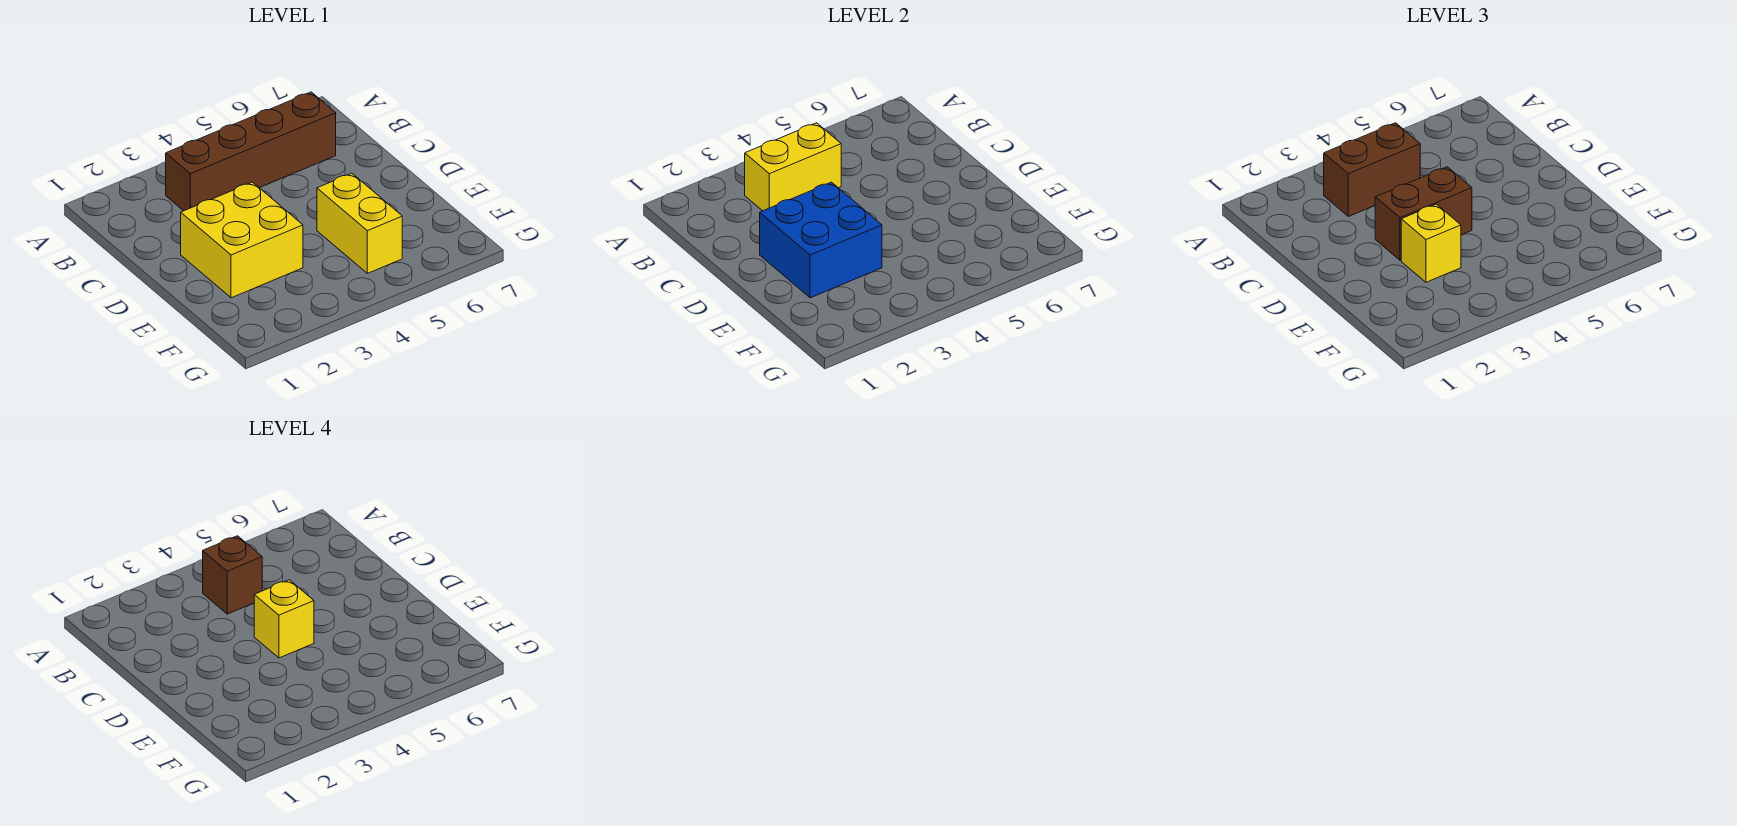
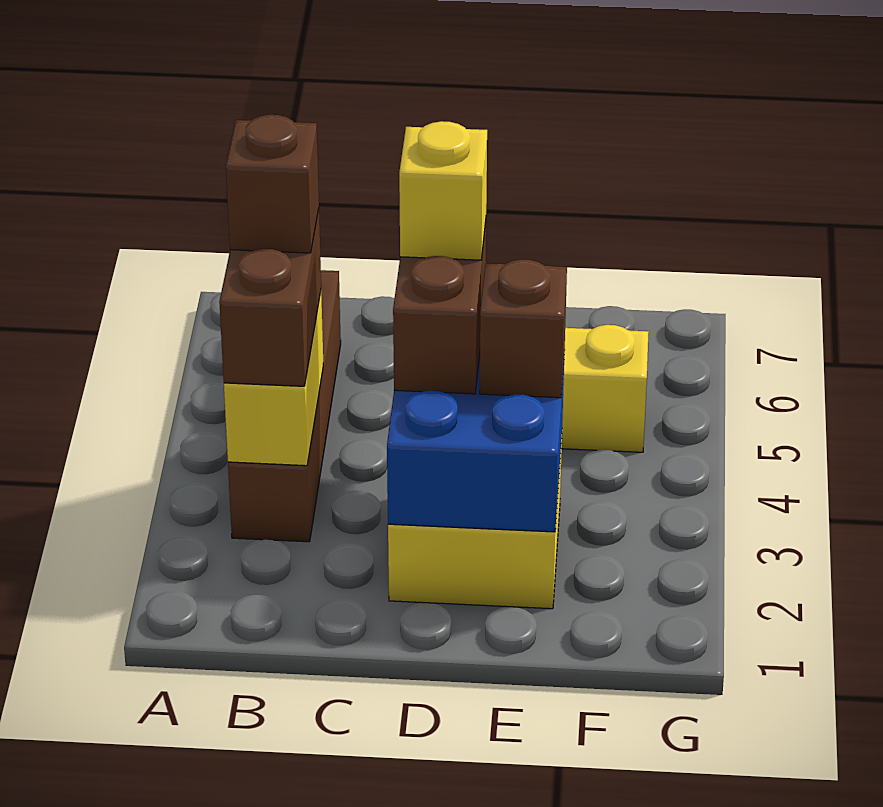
yellow brick E3 level 3 -> brown brick E3 level 3

